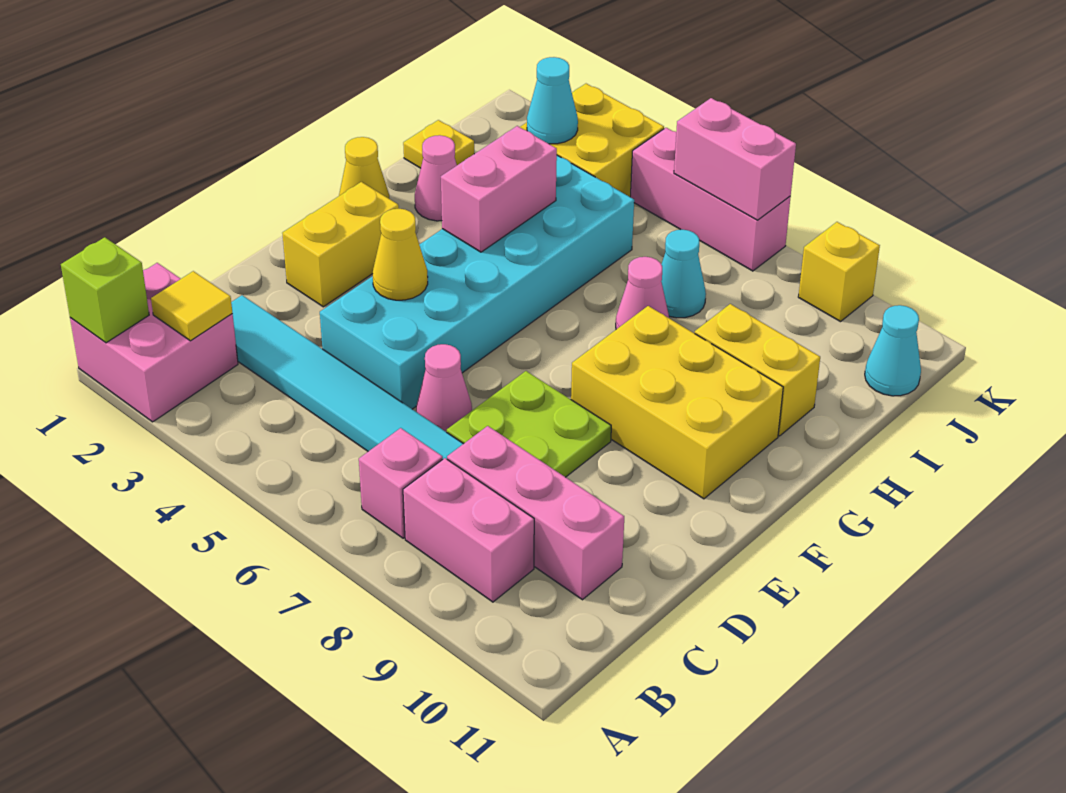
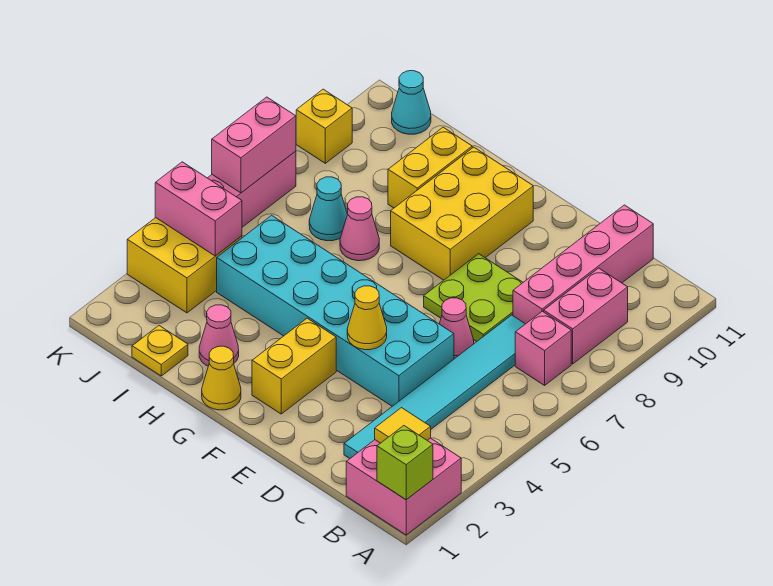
pink brick C8:C10 level 1 -> pink brick C8:C11 level 1
yellow brick E2:F2 level 1 -> yellow brick F2:F3 level 1
pink brick G4:H4 level 2 -> pink brick J4:K4 level 2
cyan cone J3 level 2 -> none

